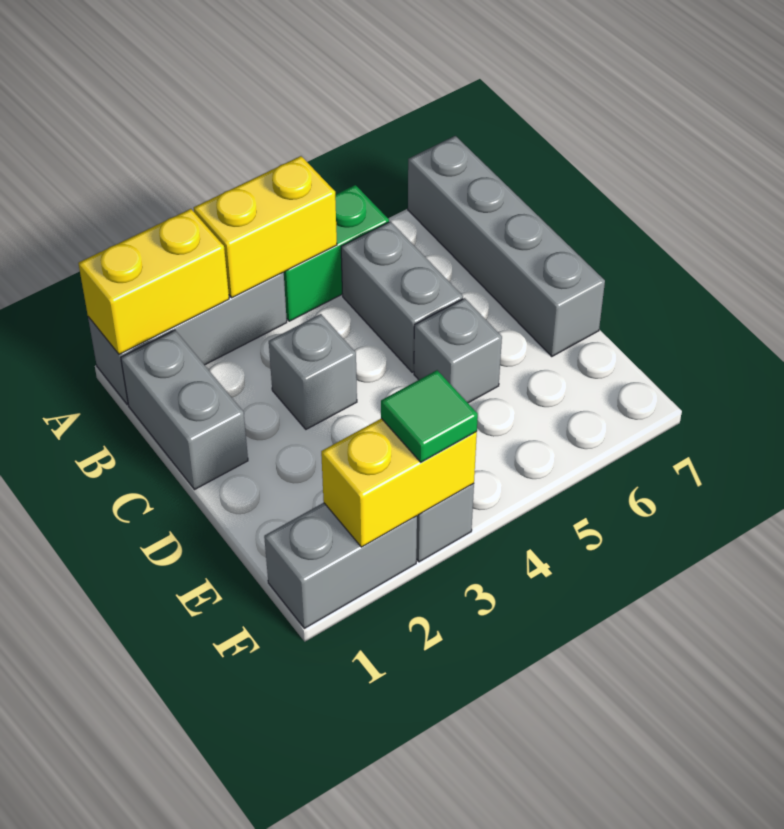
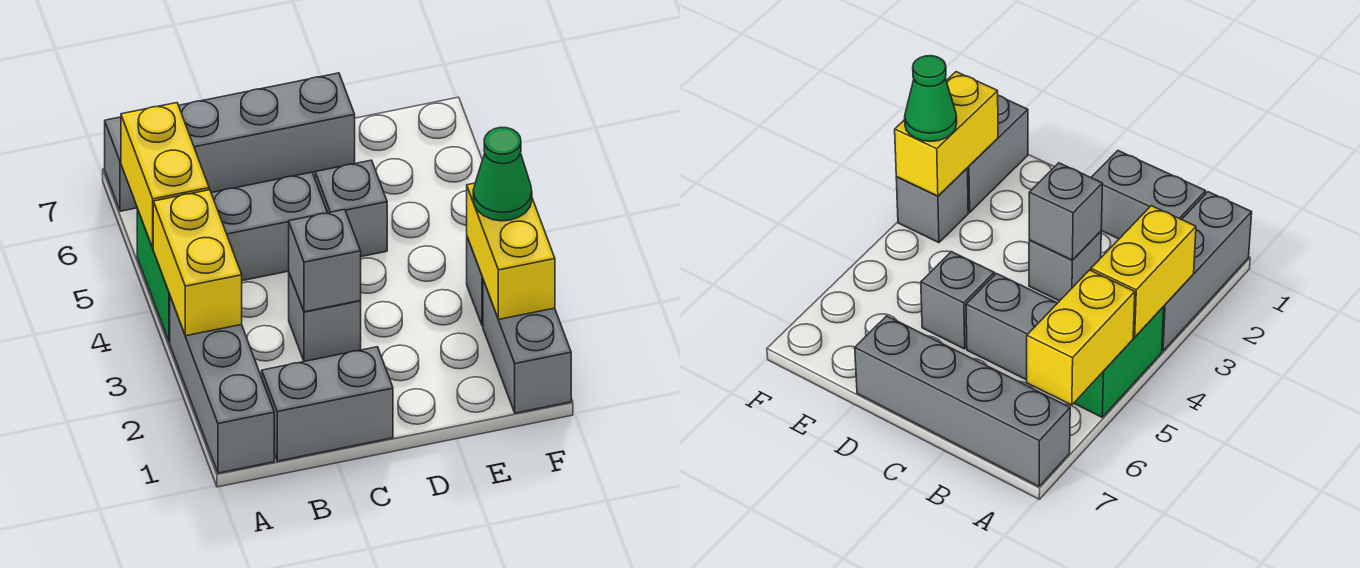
yellow brick A1:A2 level 2 -> yellow brick A5:A6 level 2
none -> grey brick C3 level 2
green tile F3 level 3 -> green cone F3 level 3

